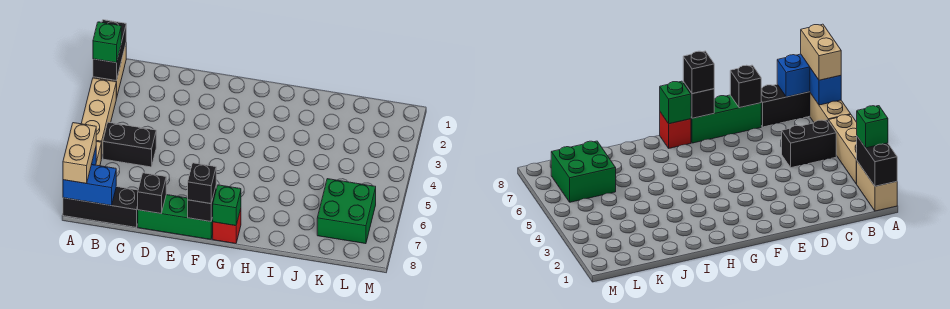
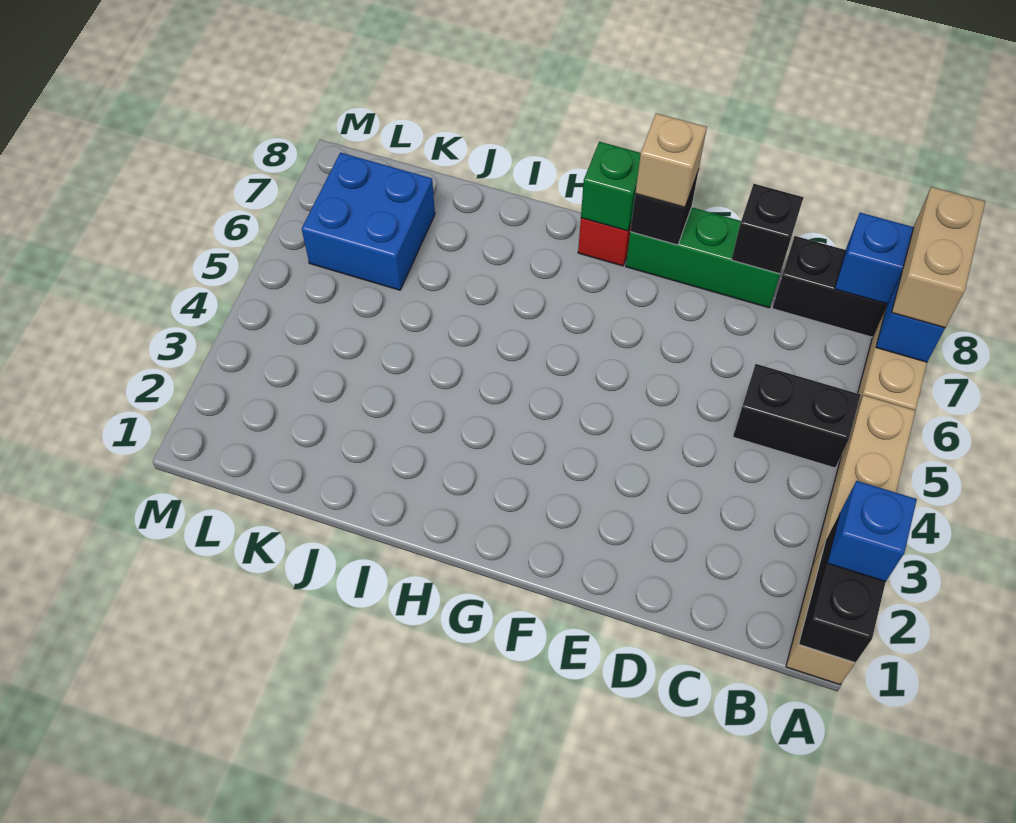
green brick A2 level 3 -> blue brick A2 level 3
black brick F8 level 3 -> tan brick F8 level 3
green brick K6:L7 level 1 -> blue brick K6:L7 level 1

